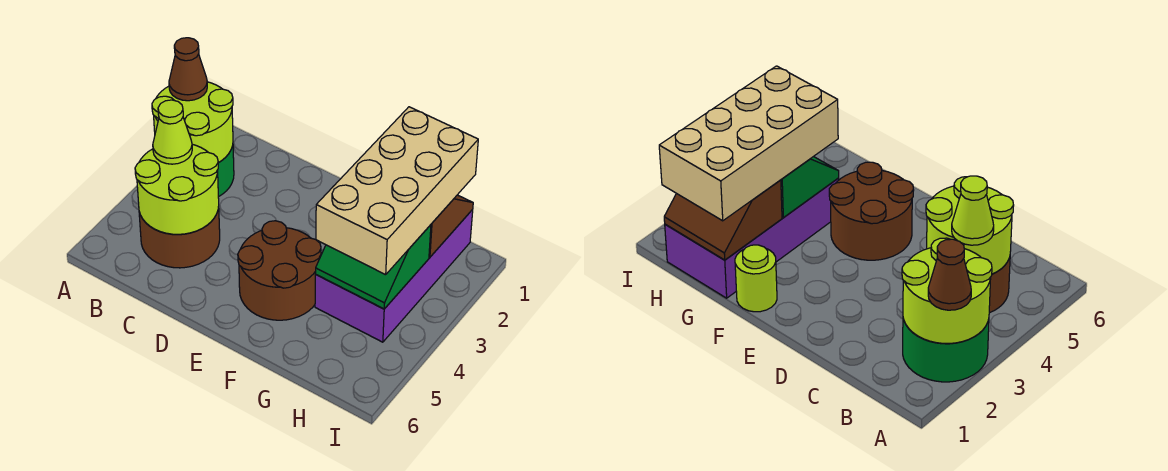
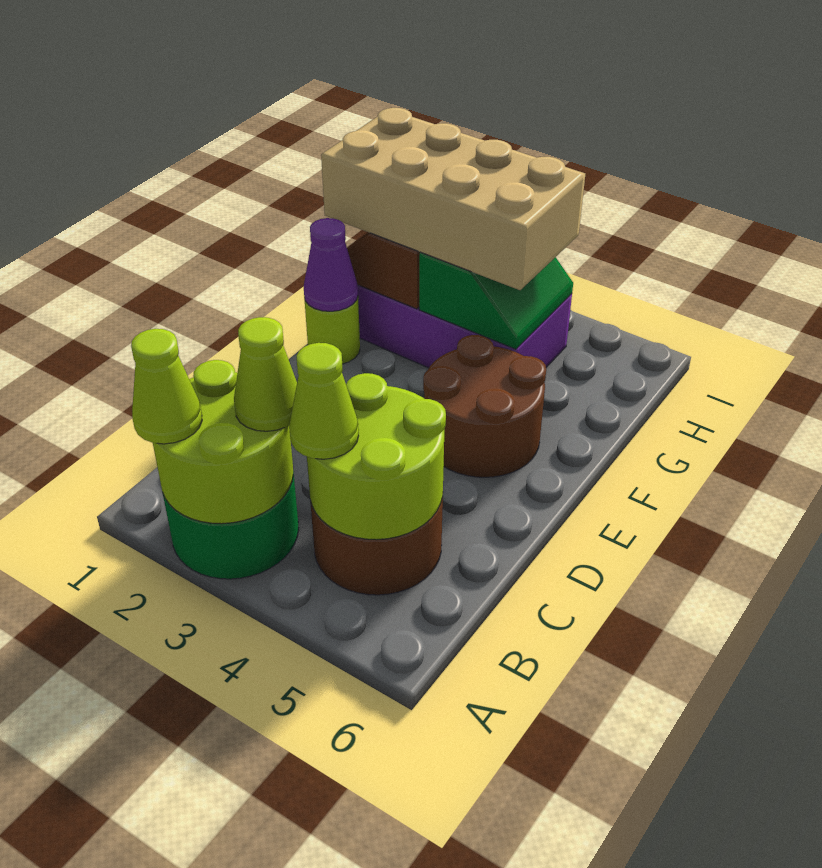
brown cone A2 level 3 -> lime cone A2 level 3
none -> lime cone B3 level 3
none -> purple cone F1 level 2

